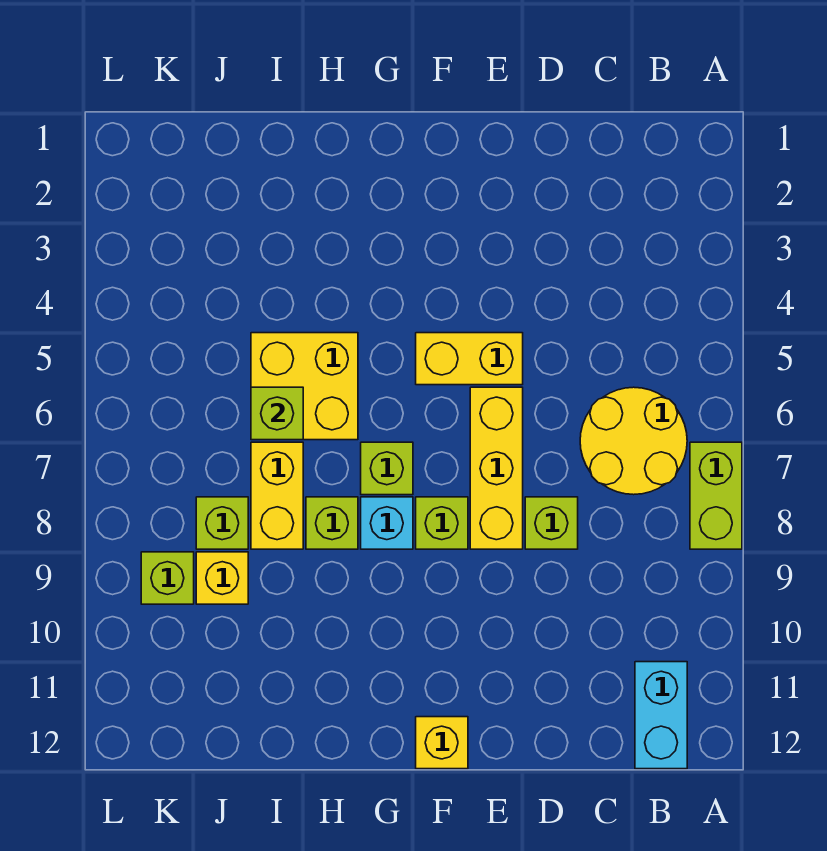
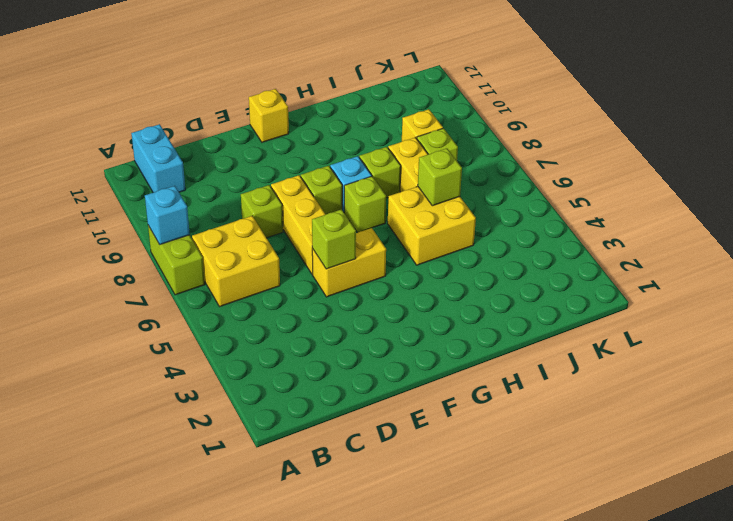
none -> cyan brick A8 level 2
yellow round brick B6:C7 level 1 -> yellow brick B6:C7 level 1
lime brick K9 level 1 -> lime brick E5 level 2

